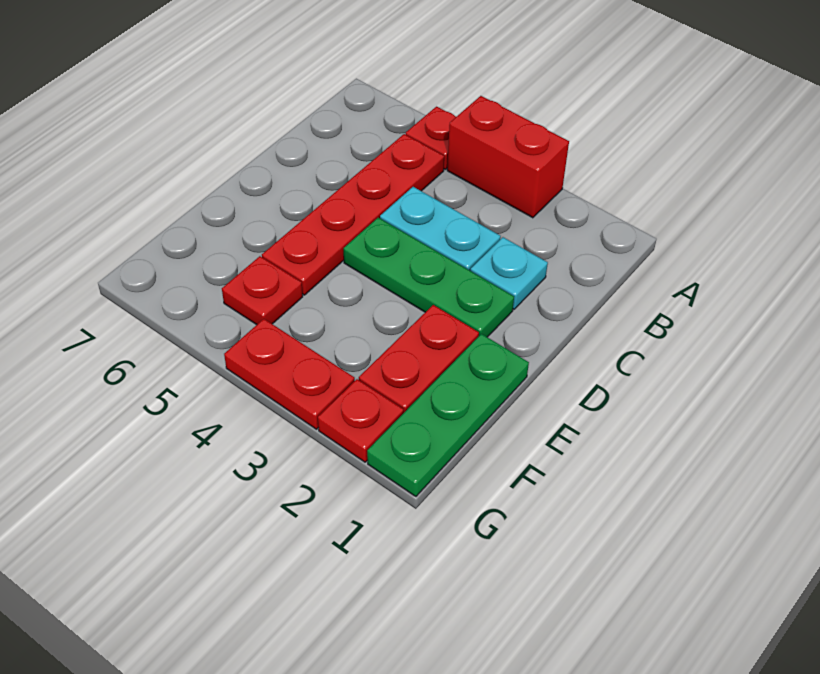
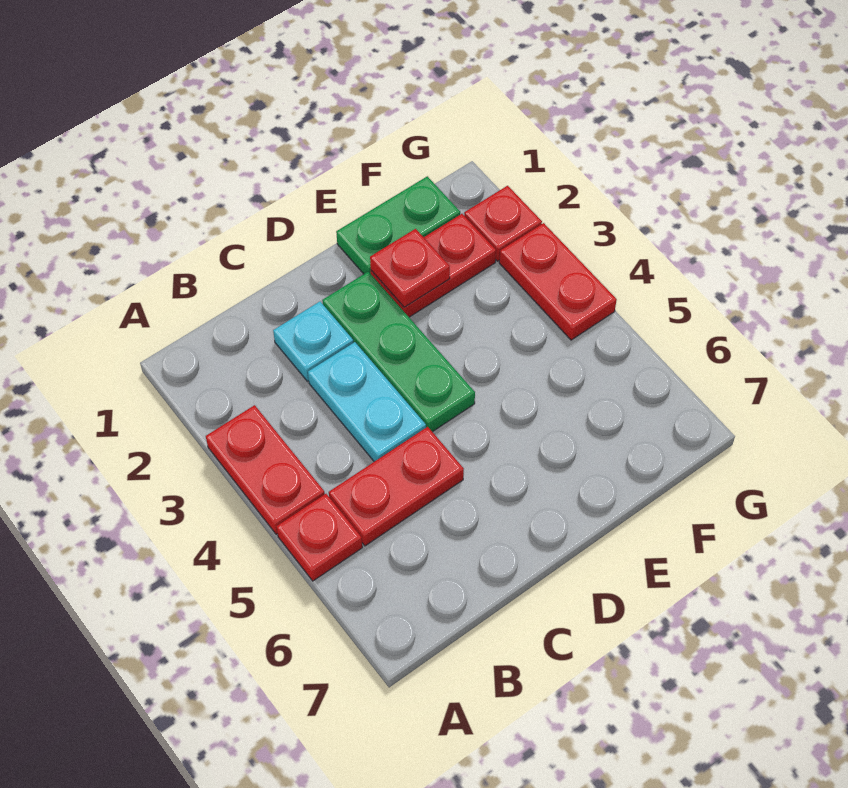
red brick A3:A4 level 1 -> red plate A3:A4 level 1
red plate B5:E5 level 1 -> red plate B5:C5 level 1
green plate E1:G1 level 1 -> green plate E1:F1 level 1
red plate F5 level 1 -> red plate E2 level 2

